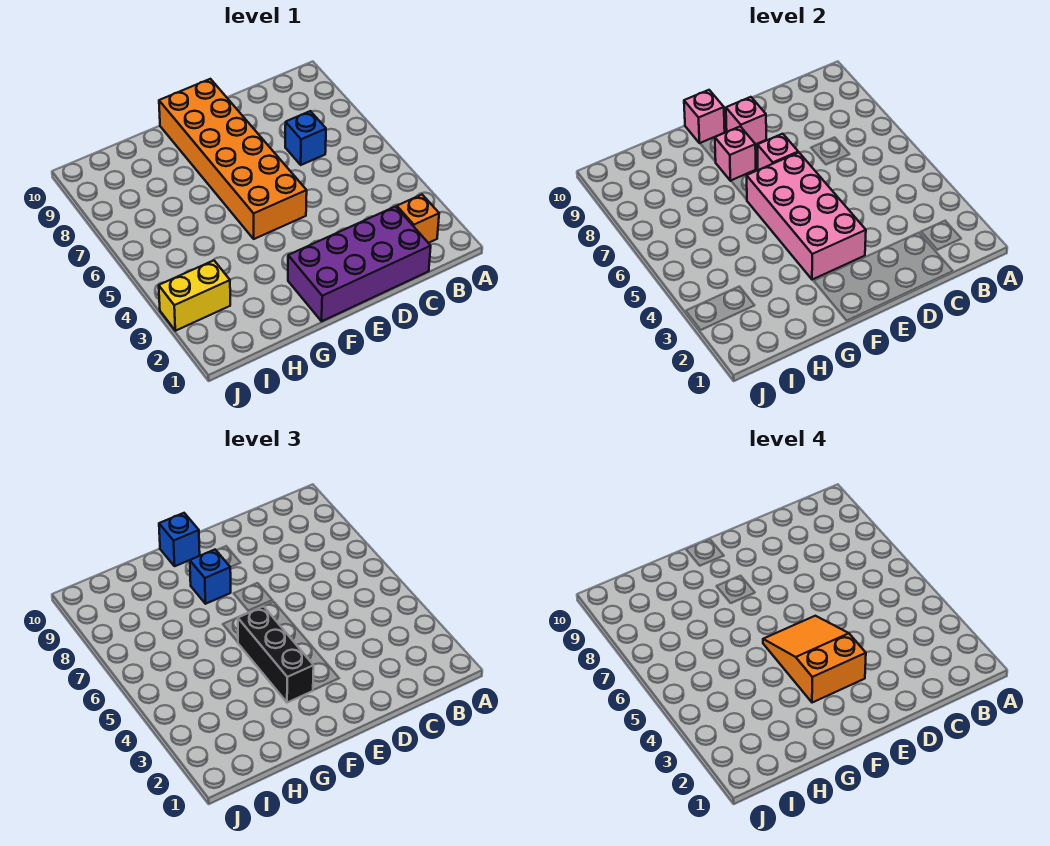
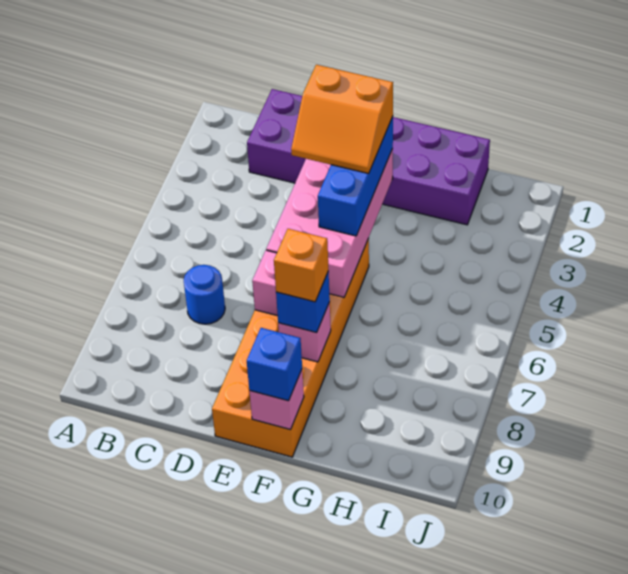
orange brick B2 level 1 -> orange brick F8 level 4
purple brick C1:F2 level 1 -> purple brick C1:H2 level 1
blue brick C7 level 1 -> blue round brick C7 level 1
orange slope E3:F5 level 4 top 3 -> orange slope E3:F4 level 4 top 3
pink brick E9 level 2 -> none
black brick F3:F5 level 3 -> blue brick F3:F5 level 3
yellow brick I3:J3 level 1 -> none

